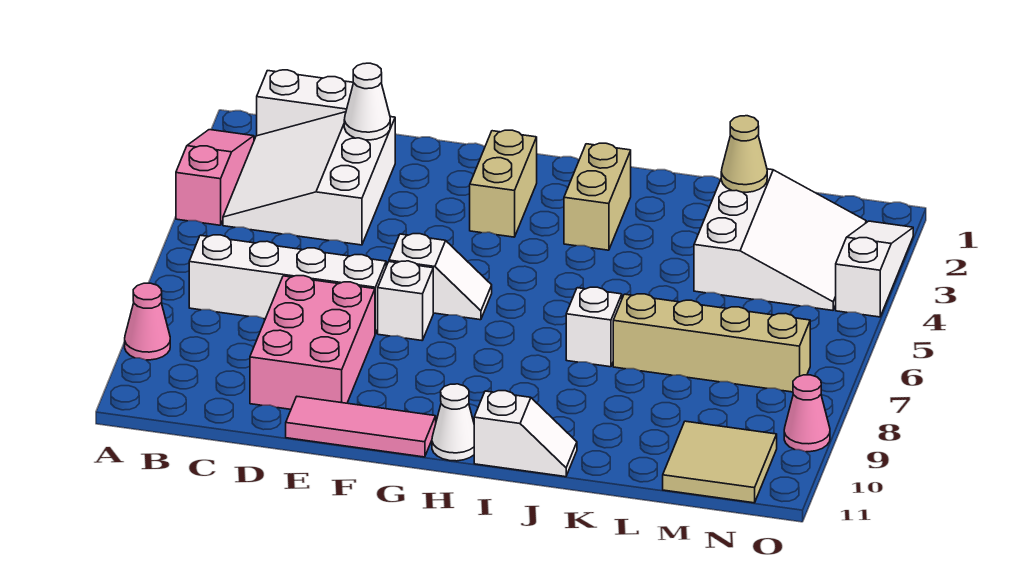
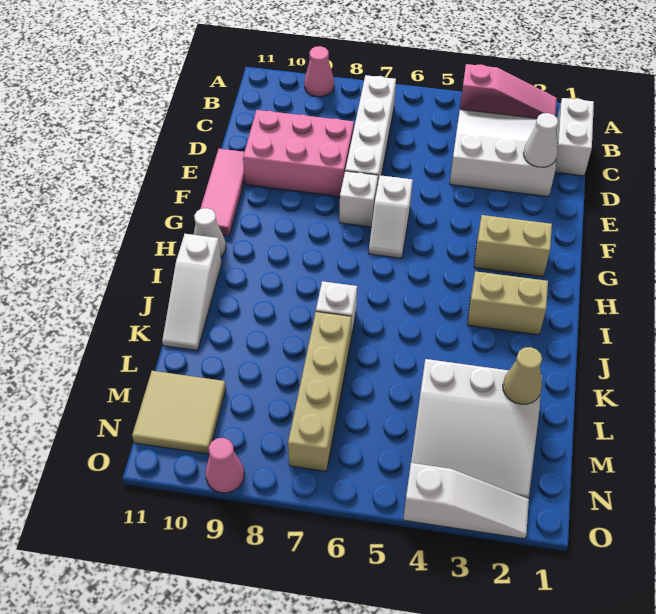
white slope I11:J11 level 1 top I -> white slope I11:K11 level 1 top I

